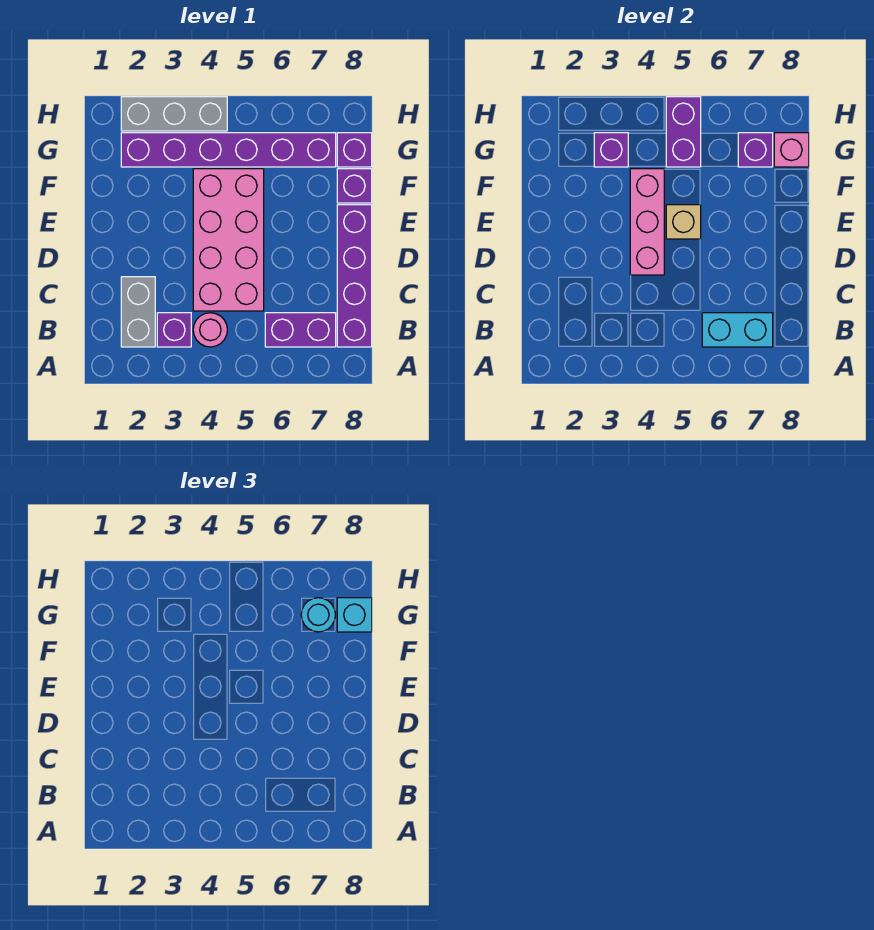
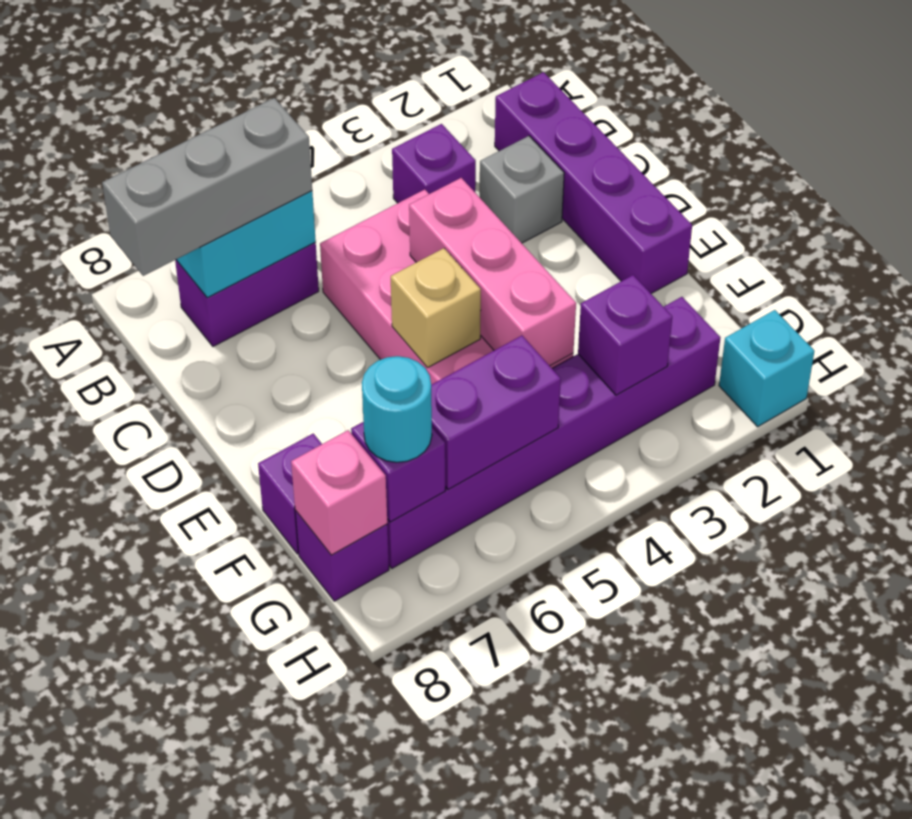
grey brick B2:C2 level 1 -> grey brick C2 level 1
pink round brick B4 level 1 -> none
purple brick B8:E8 level 1 -> purple brick B1:E1 level 1
purple brick G5:H5 level 2 -> purple brick G5:G6 level 2
cyan brick G8 level 3 -> cyan brick H1 level 1
grey brick H2:H4 level 1 -> grey brick B6:B8 level 3

